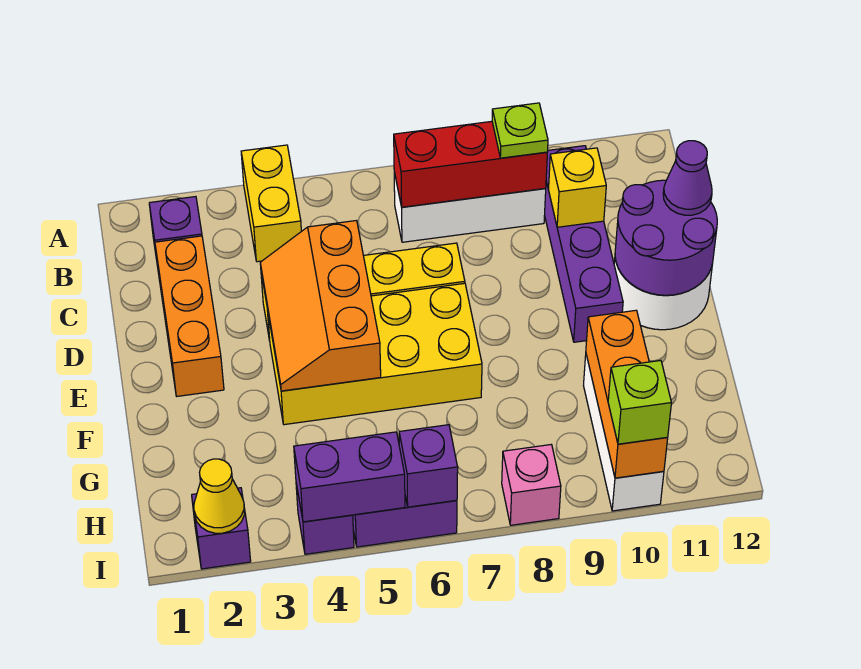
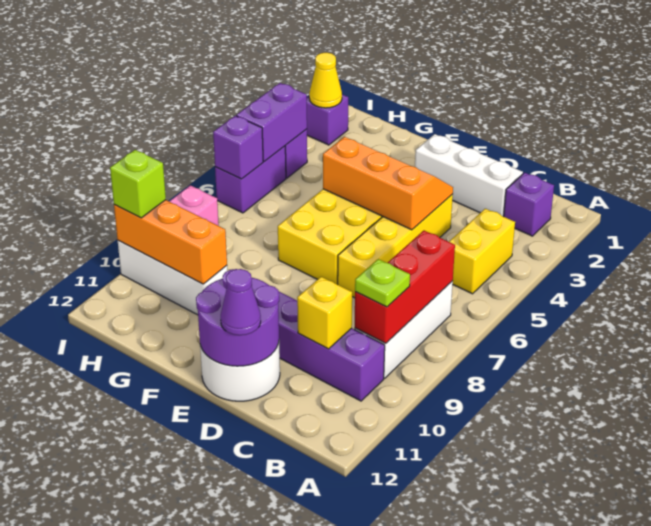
yellow brick A4:B4 level 1 -> yellow brick B4:B5 level 1
orange brick C2:E2 level 1 -> white brick C2:E2 level 1

